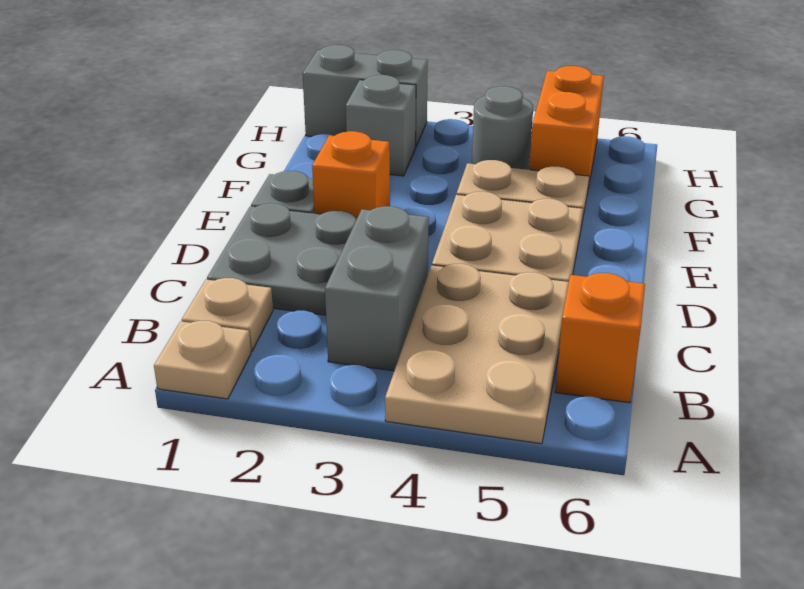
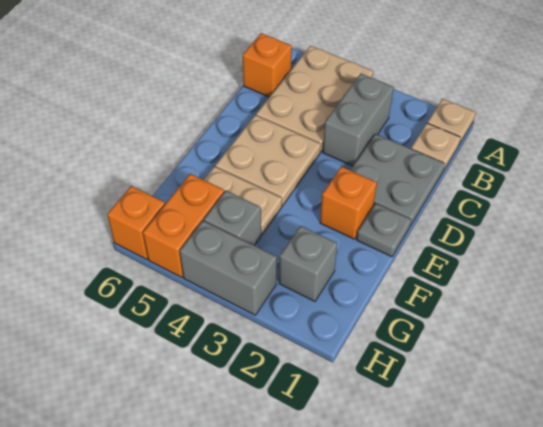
grey round brick G4 level 1 -> grey brick G4 level 1
grey brick H1:H2 level 1 -> grey brick H3:H4 level 1
none -> orange brick H6 level 1

